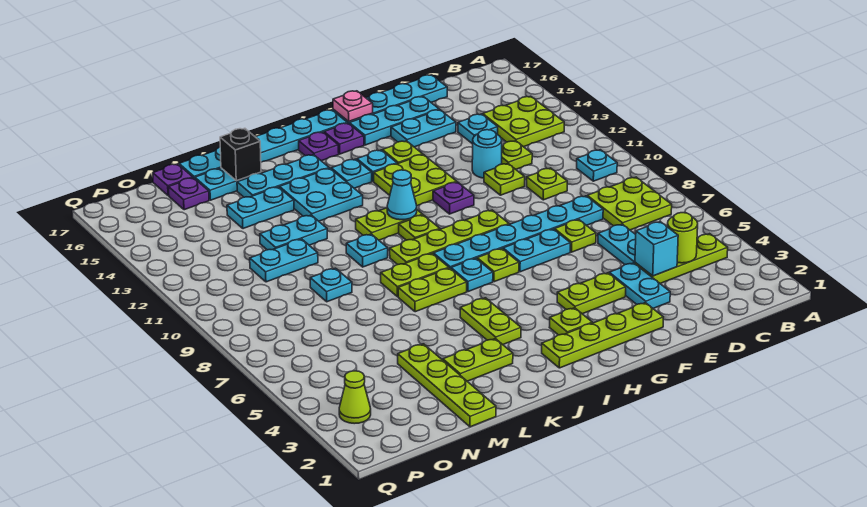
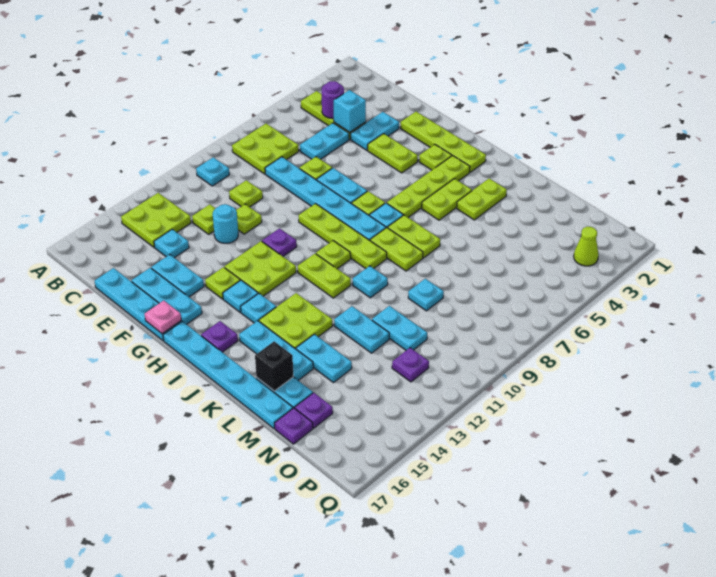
lime round brick C4 level 2 -> purple round brick C4 level 2
purple plate H16 level 1 -> purple plate O12 level 1
cyan cone I11 level 2 -> none
cyan plate J13:K14 level 1 -> lime plate J13:K14 level 1
lime plate K3:L3 level 1 -> lime plate K3:K4 level 1
lime plate M1:M4 level 1 -> lime plate I3:I6 level 1

